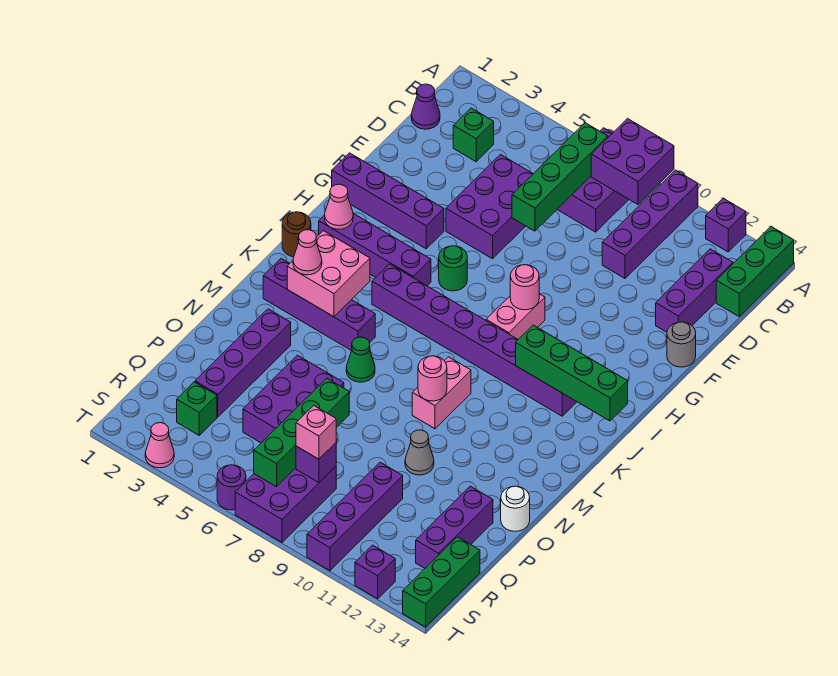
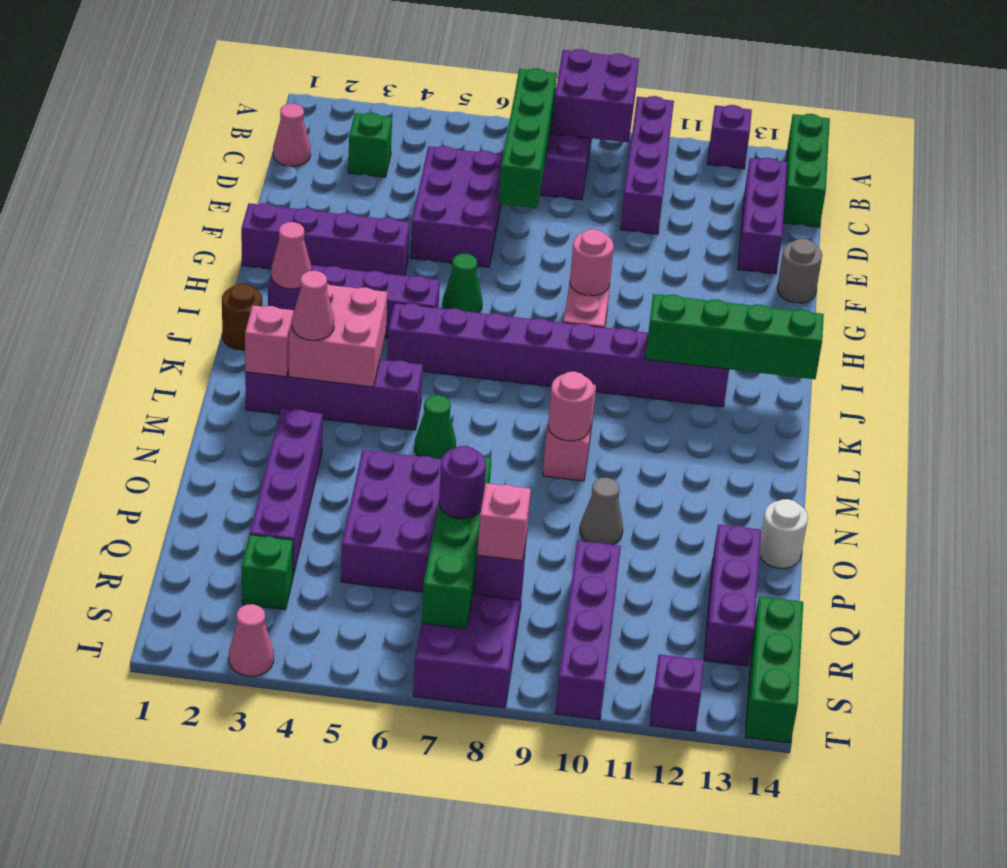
purple cone C1 level 1 -> pink cone C1 level 1
green round brick H6 level 1 -> green cone H6 level 1
none -> pink brick L2 level 2
purple round brick T6 level 1 -> purple round brick Q7 level 3

